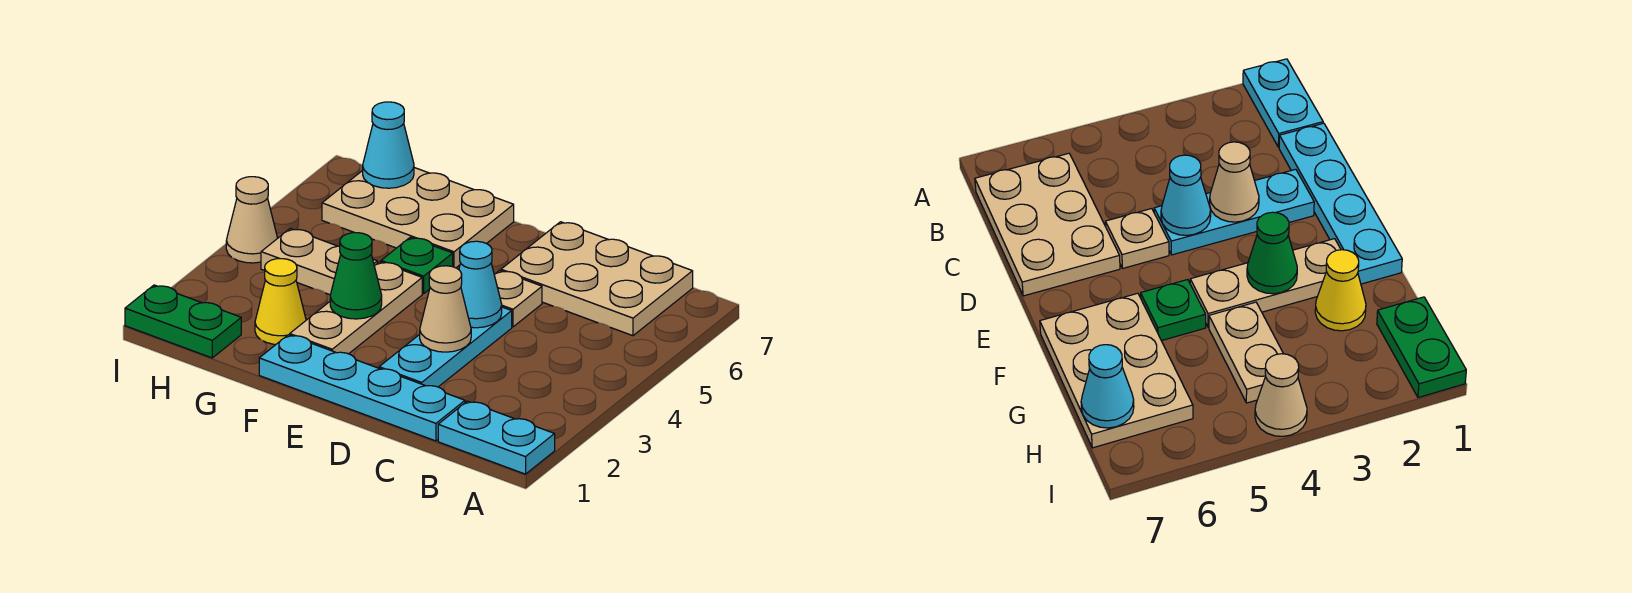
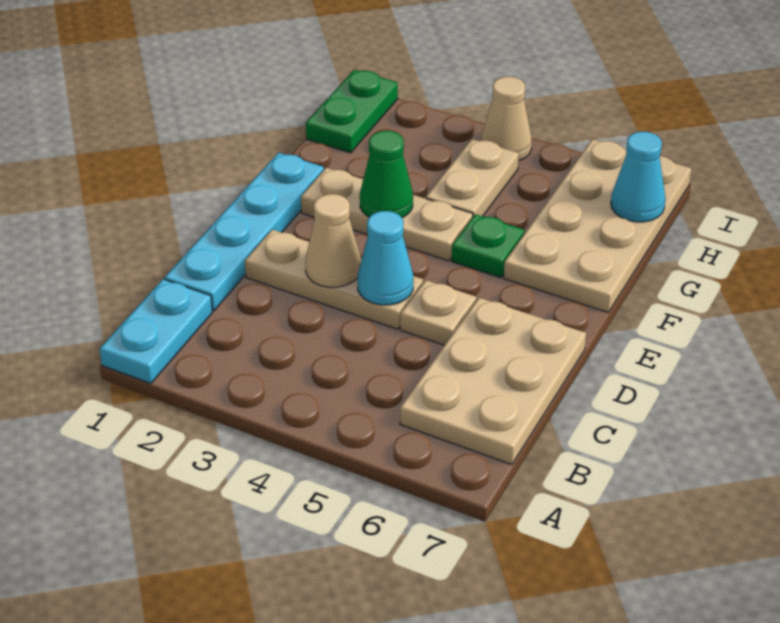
cyan plate D2:D4 level 1 -> tan plate D2:D4 level 1
tan plate F6:H7 level 1 -> tan plate F6:I7 level 1
yellow cone G2 level 1 -> none

